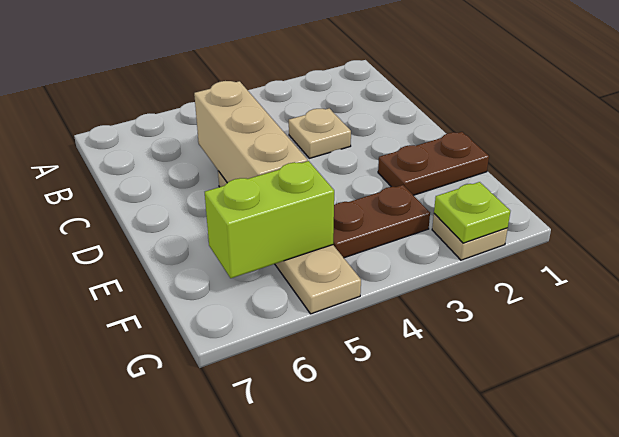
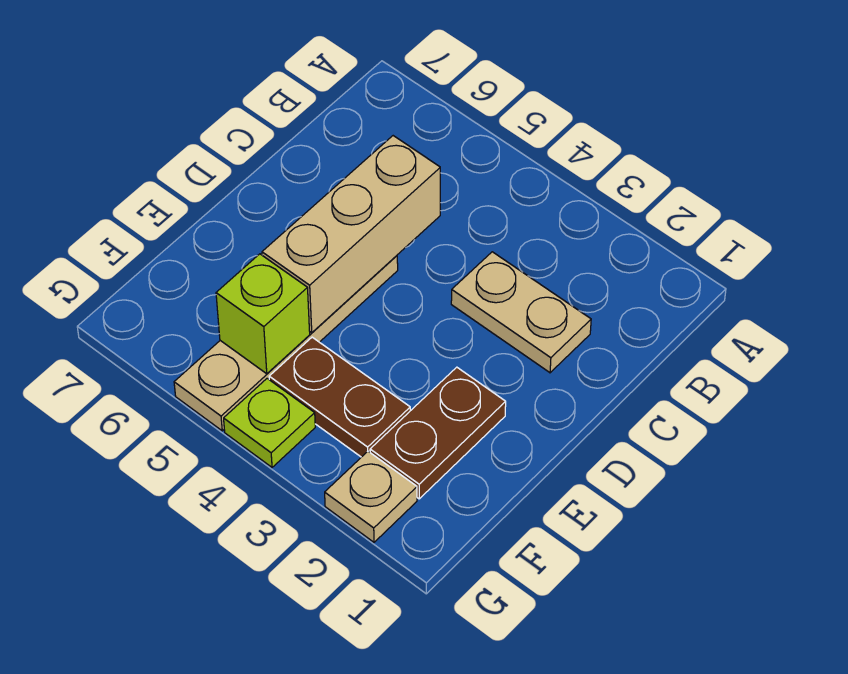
tan plate C3 level 1 -> tan plate C2:C3 level 1
brown plate E1:E2 level 1 -> brown plate E2:F2 level 1
lime brick F5:F6 level 2 -> lime brick F5 level 2
lime plate G2 level 2 -> lime plate G4 level 1

